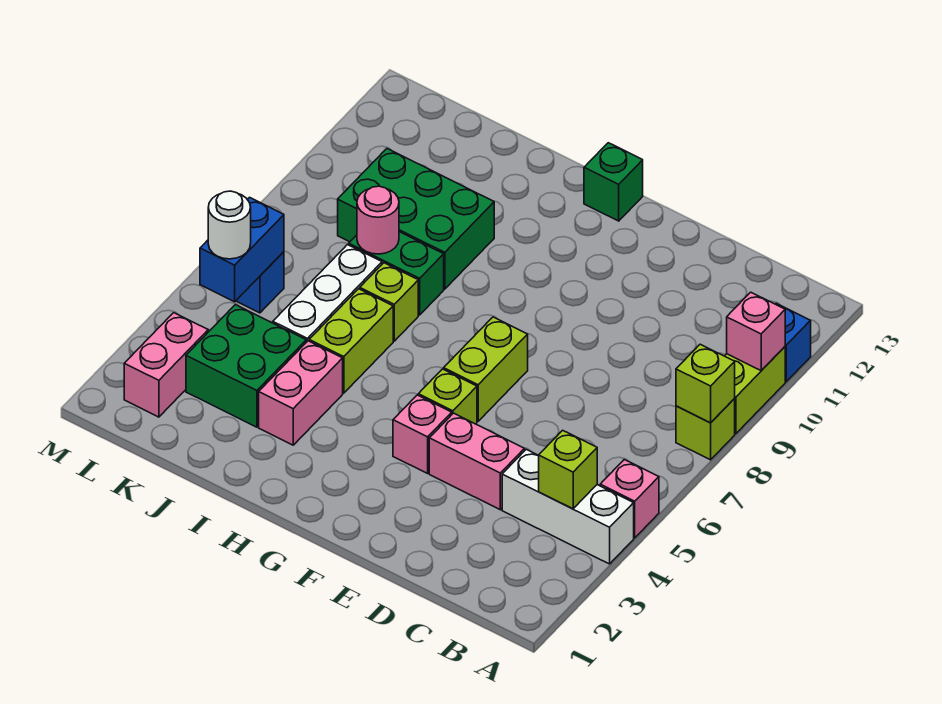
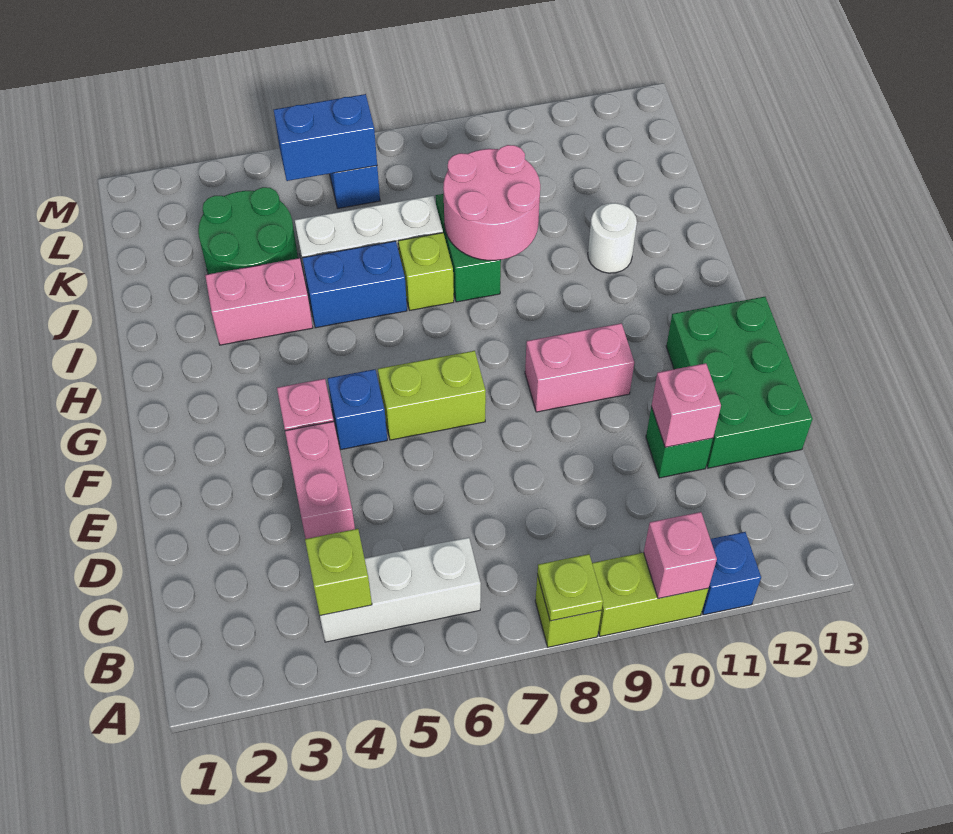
white brick A4:C4 level 1 -> white brick B4:B6 level 1
pink brick A5 level 1 -> pink brick D11 level 2
lime brick A8 level 2 -> lime plate A8 level 2
lime brick F5 level 1 -> blue brick F5 level 1
green brick G13 level 1 -> green brick D11 level 1
lime brick I5:I6 level 1 -> blue brick I5:I6 level 1
green brick I9:K10 level 1 -> green brick D12:F13 level 1
green brick J3:K4 level 1 -> green round brick J3:K4 level 1
pink round brick J8 level 2 -> pink round brick I8:J9 level 2
pink brick L2:L3 level 1 -> pink brick F9:F10 level 1
white round brick L5 level 3 -> white round brick I11 level 1

